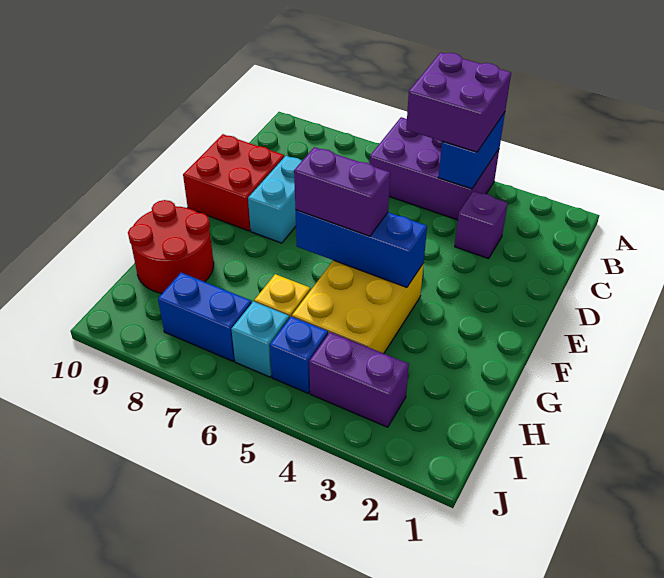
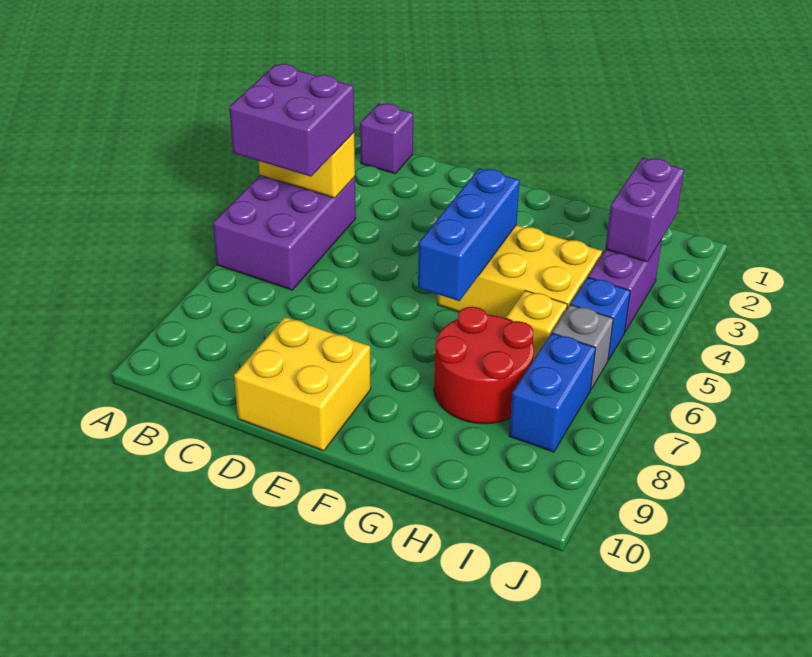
blue brick A4:B4 level 2 -> yellow brick A4:B4 level 2
purple brick C3 level 1 -> purple brick B1 level 1
cyan brick D8:E8 level 1 -> none
red brick D9:E10 level 1 -> yellow brick D9:E10 level 1
purple brick F5:F6 level 3 -> purple brick I2:I3 level 2
red round brick G9:H10 level 1 -> red round brick G7:H8 level 1
cyan brick I6 level 1 -> grey brick I6 level 1

